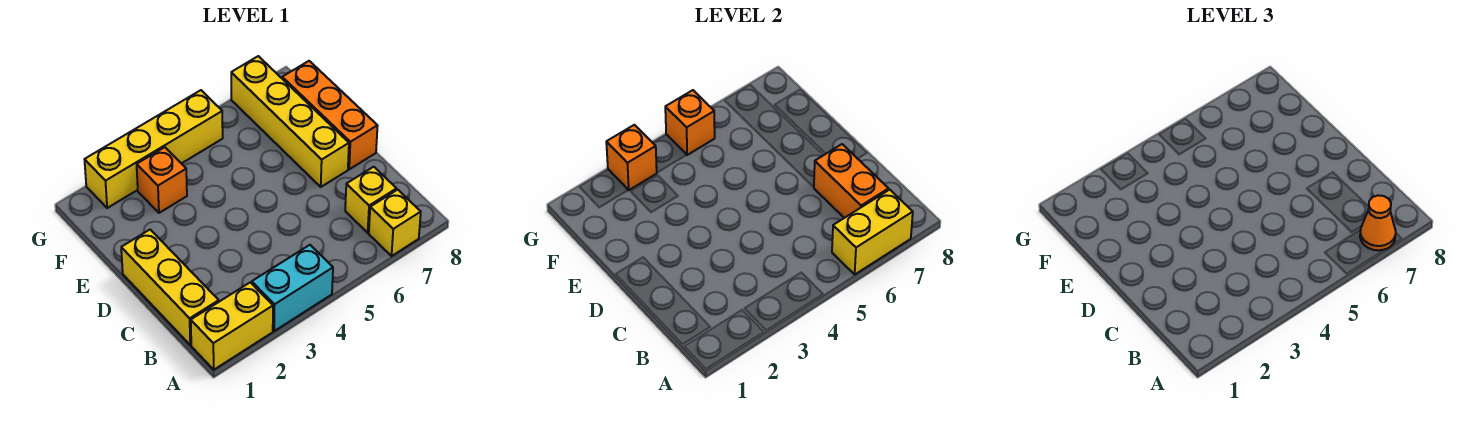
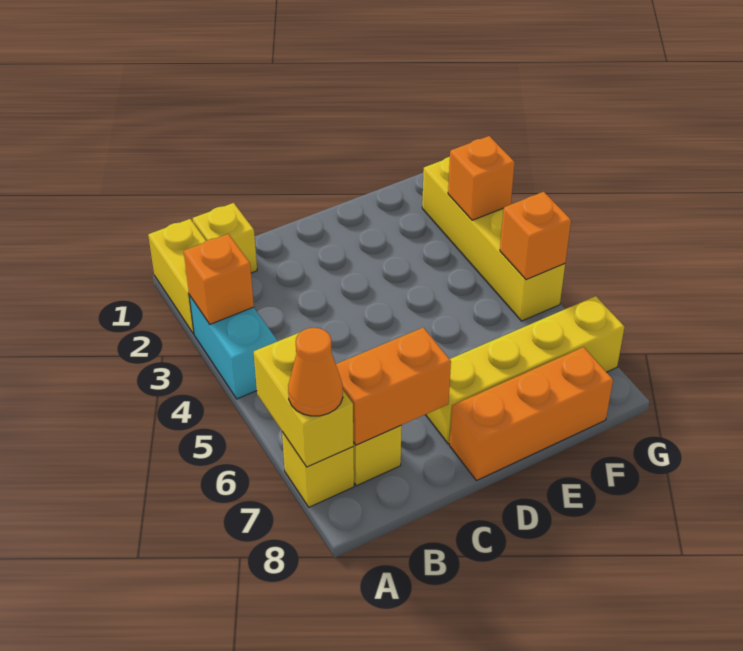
yellow brick B1:D1 level 1 -> yellow brick B1 level 1
orange brick F3 level 1 -> orange brick A3 level 2

